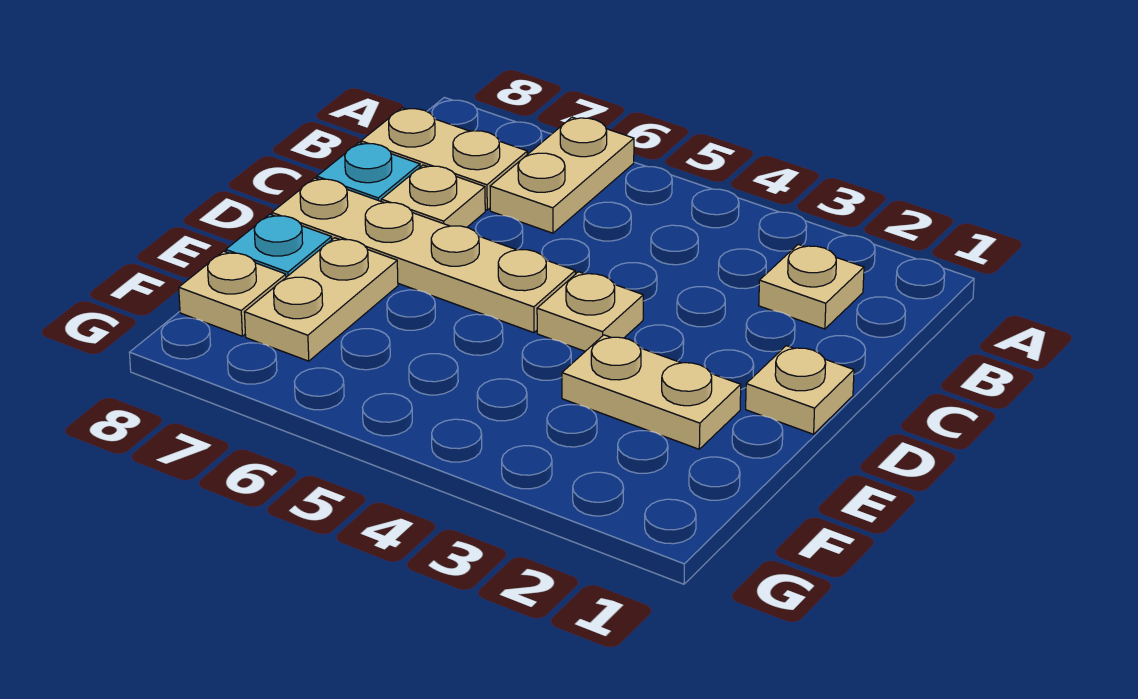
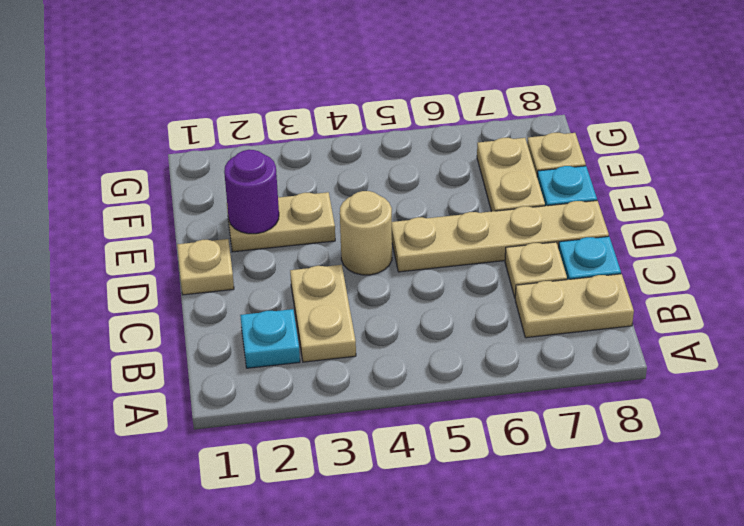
tan plate A6:B6 level 1 -> tan plate B3:C3 level 1
tan plate B2 level 1 -> cyan plate B2 level 1
tan plate D4 level 1 -> tan round brick D4 level 1
none -> purple round brick E2 level 2

